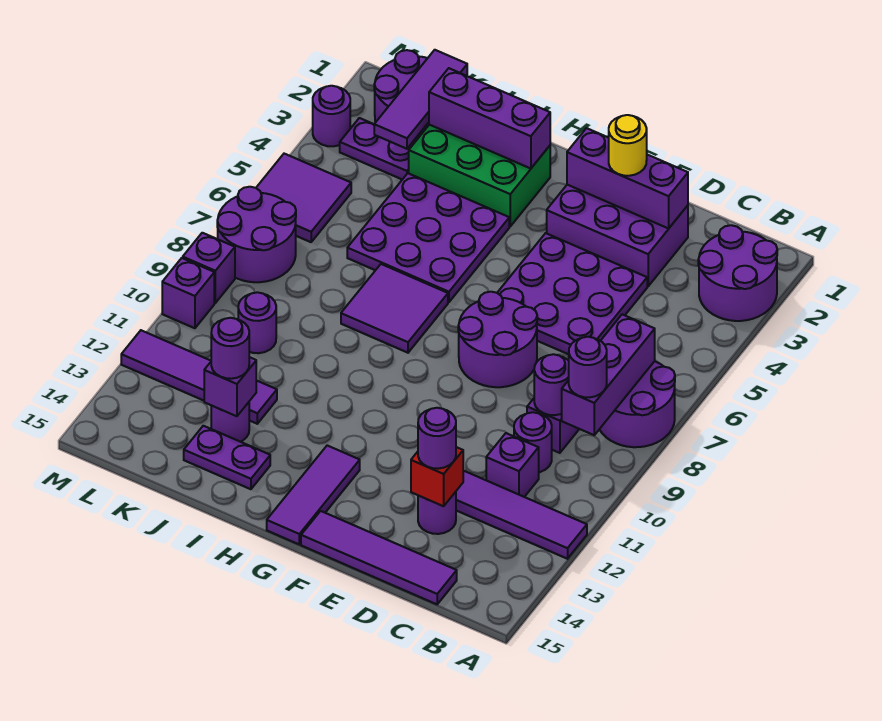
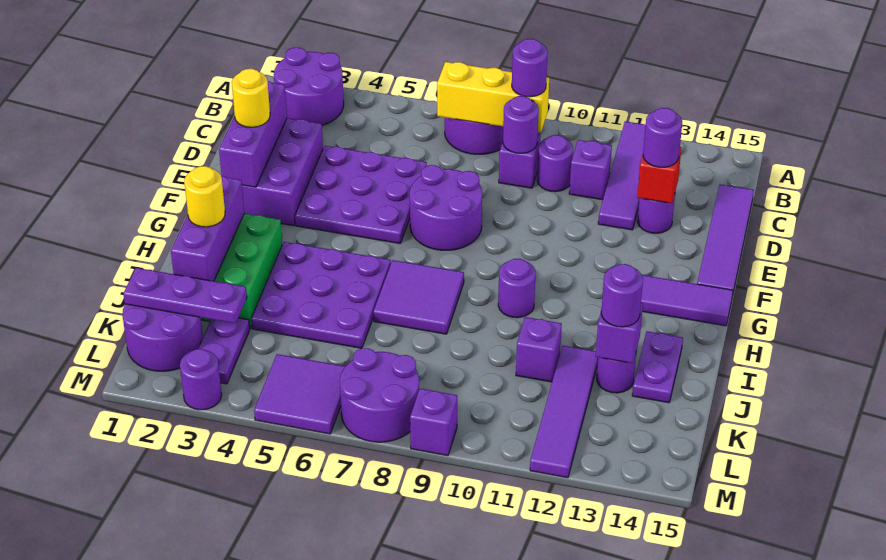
purple brick B7:B9 level 2 -> yellow brick B7:B9 level 2
none -> yellow round brick I2 level 3
purple tile K1:K3 level 2 -> purple plate K1:K3 level 2
purple round brick K10 level 1 -> purple round brick H10 level 1
purple brick M10 level 1 -> purple brick J11 level 1

